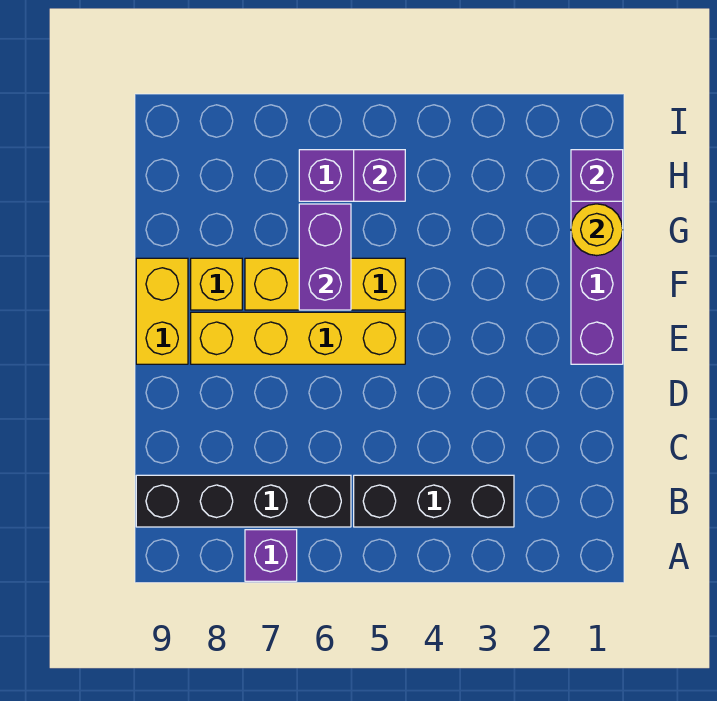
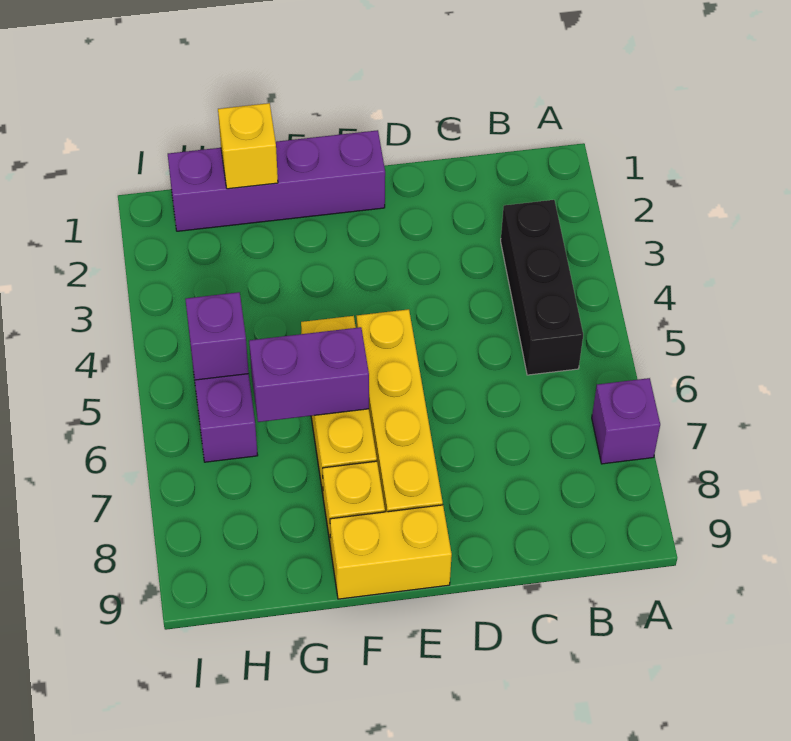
black brick B6:B9 level 1 -> none
yellow round brick G1 level 2 -> yellow brick G1 level 2
purple brick H1 level 2 -> none

